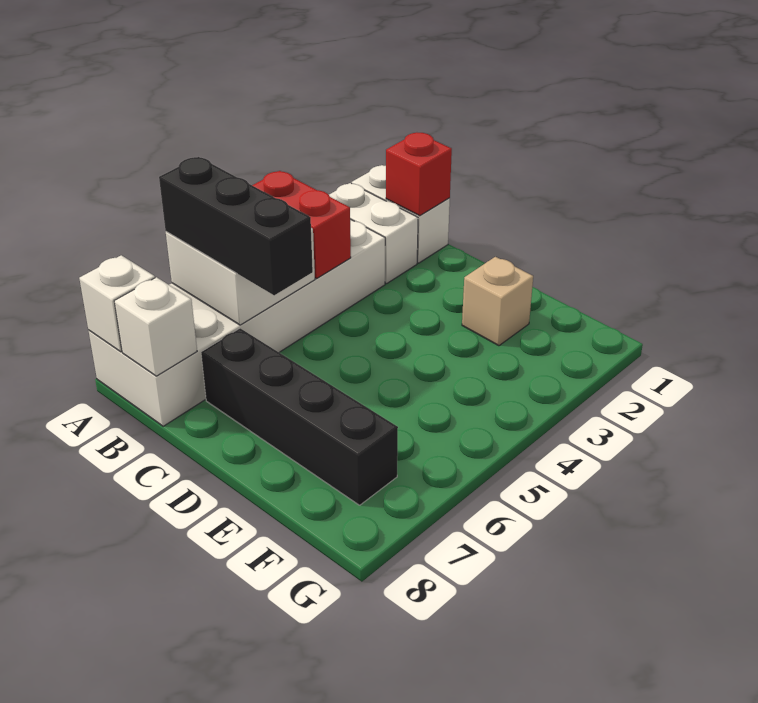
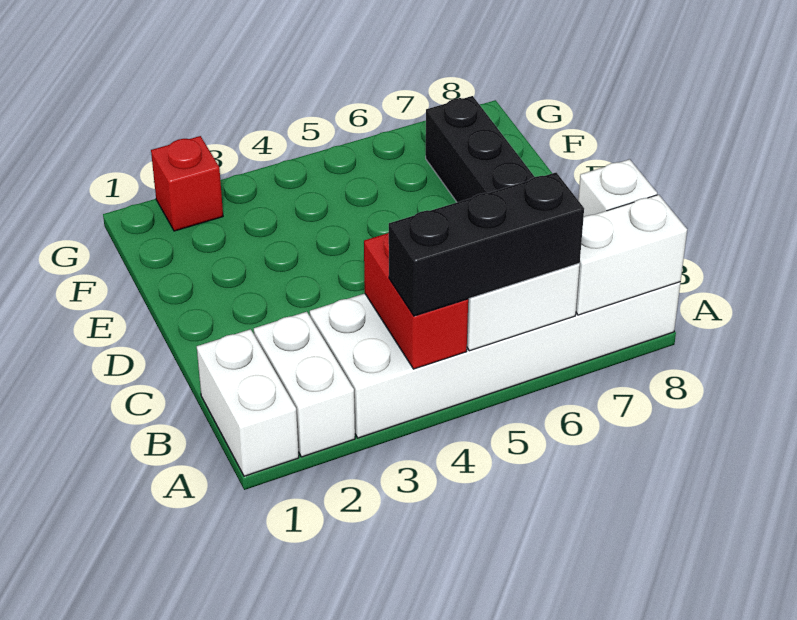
black brick A6:C6 level 3 -> black brick A4:A6 level 3
white brick A8 level 2 -> white brick A7:A8 level 2
red brick B1 level 2 -> red brick G2 level 1
tan brick E2 level 1 -> none

